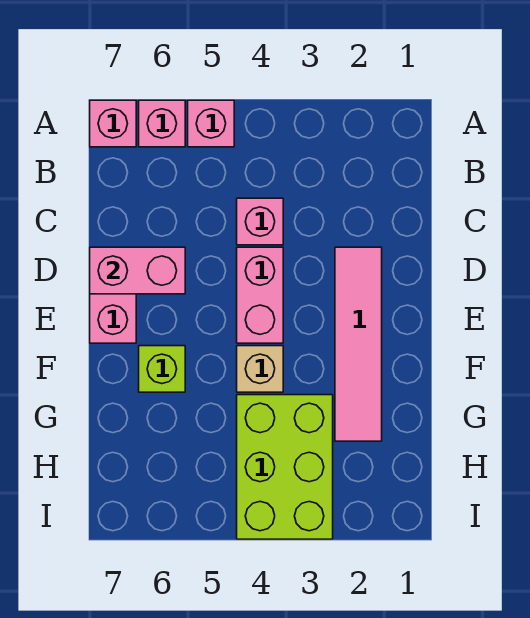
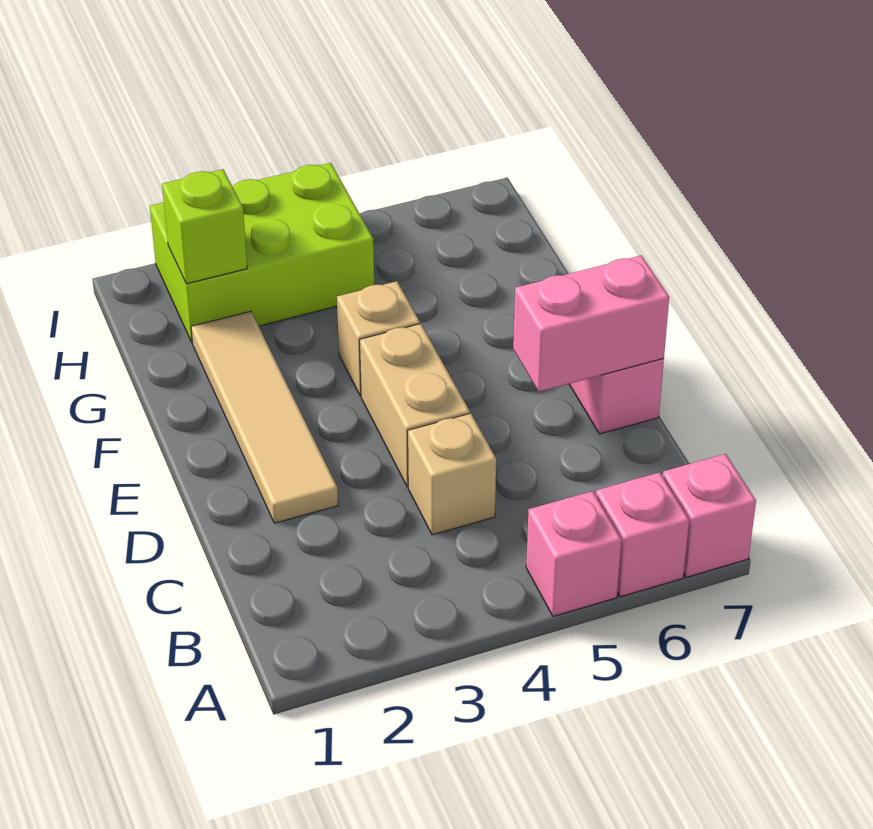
pink brick C4 level 1 -> tan brick C4 level 1
pink tile D2:G2 level 1 -> tan tile D2:G2 level 1
pink brick D4:E4 level 1 -> tan brick D4:E4 level 1
lime brick F6 level 1 -> lime brick H2 level 2
lime brick G3:I4 level 1 -> lime brick H2:I4 level 1

